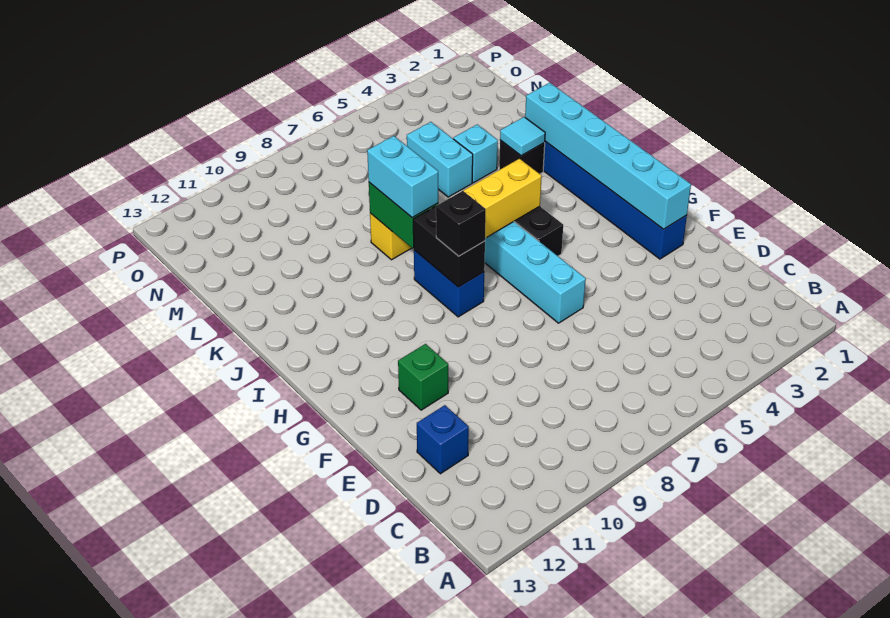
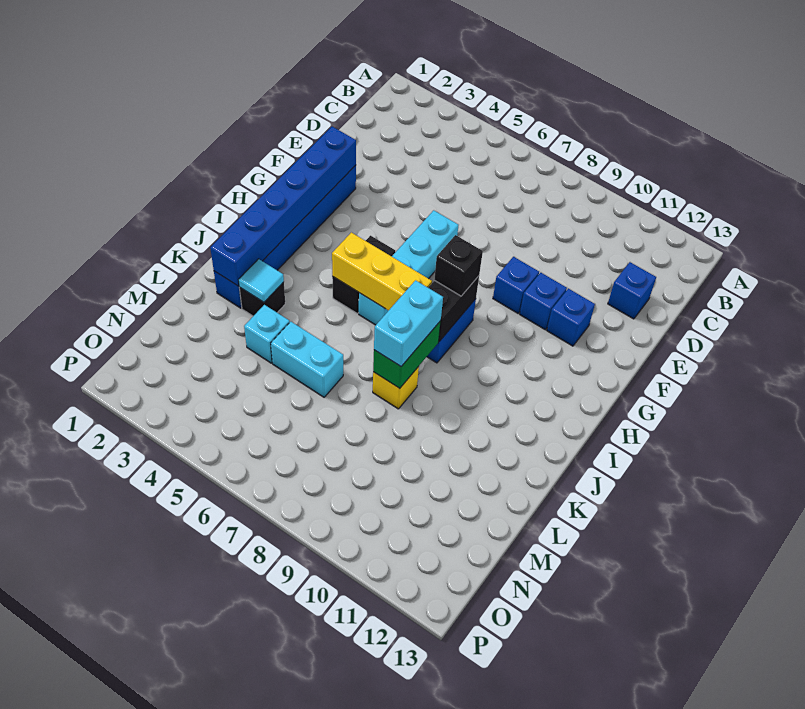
cyan brick F2:K2 level 2 -> blue brick F2:K2 level 2
none -> blue brick F9 level 1
none -> blue brick F10 level 1
green brick F11 level 1 -> blue brick F11 level 1
cyan brick L5:M5 level 1 -> cyan brick L5:L6 level 1

